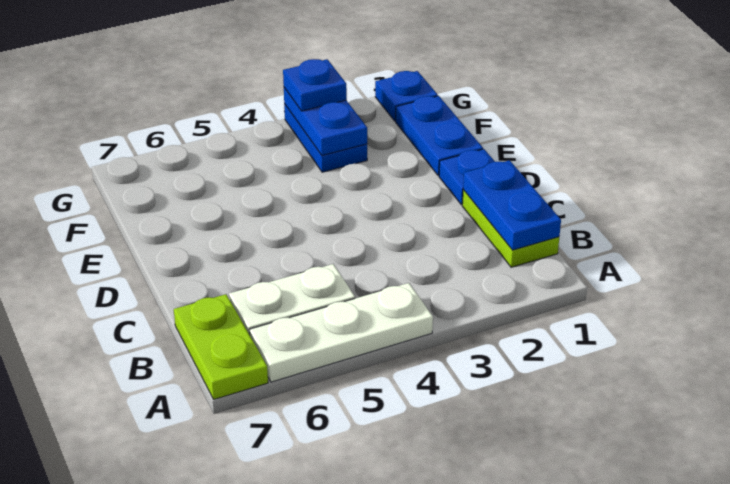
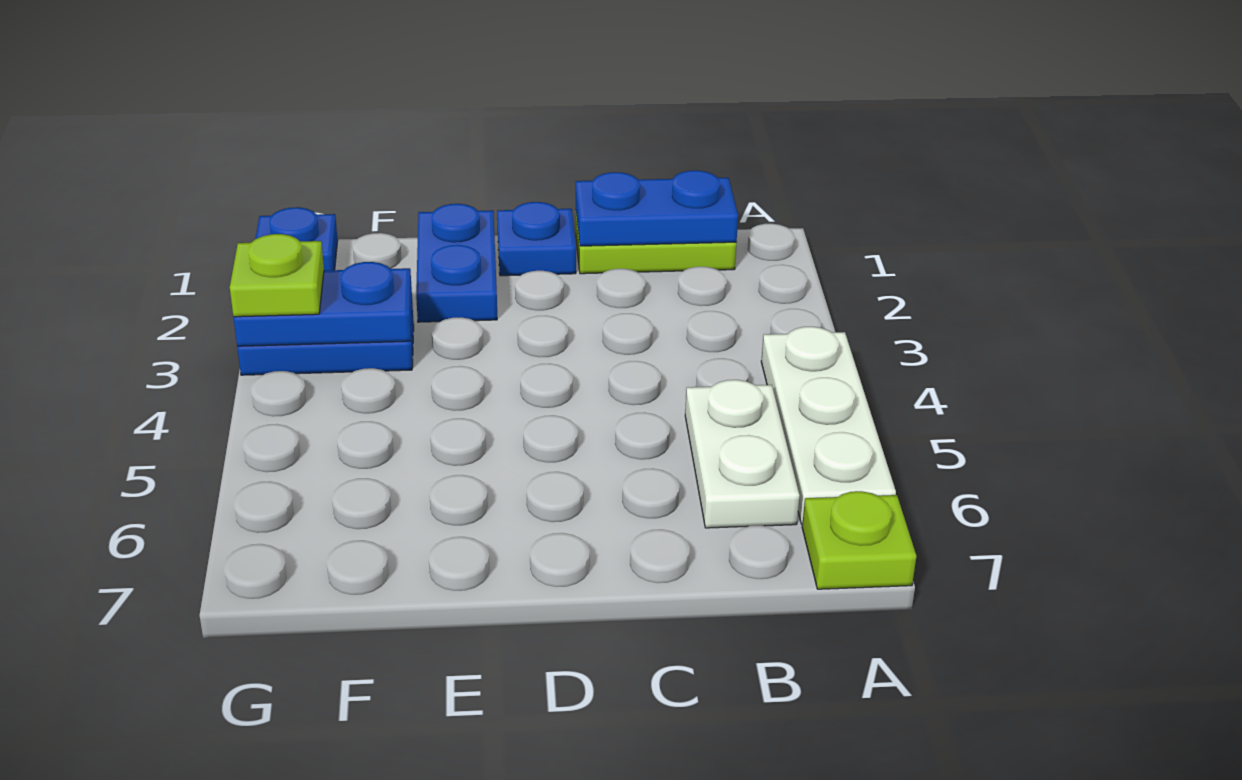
lime plate A7:B7 level 1 -> lime plate A7 level 1
blue plate E1:F1 level 1 -> blue plate E1:E2 level 1
blue plate G3 level 3 -> lime plate G3 level 3

